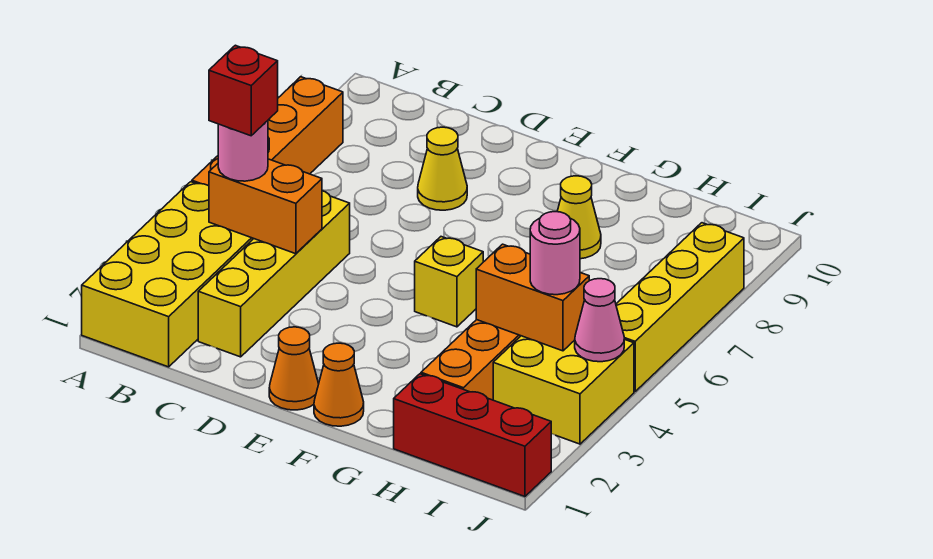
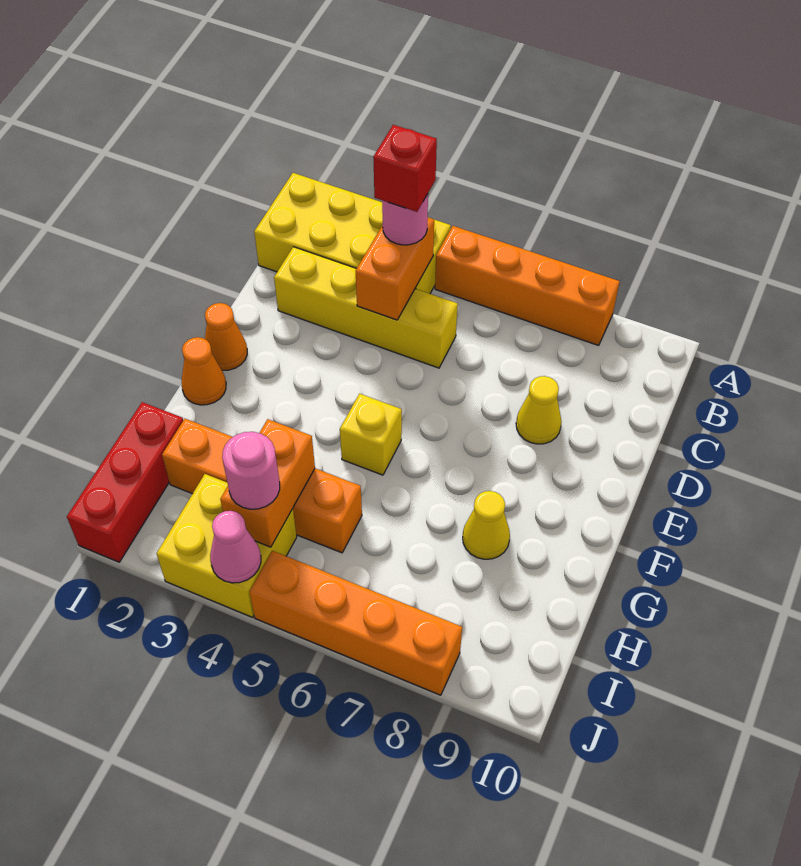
yellow brick J5:J8 level 1 -> orange brick J5:J8 level 1

